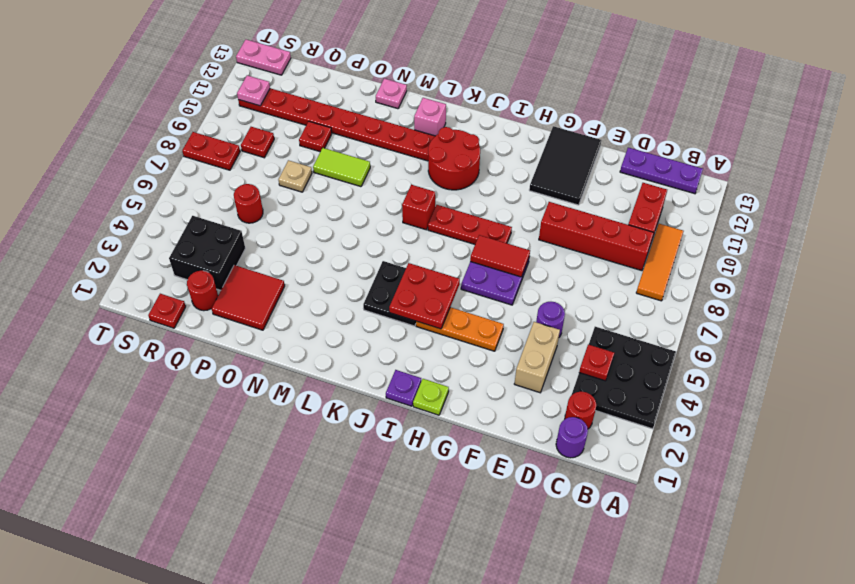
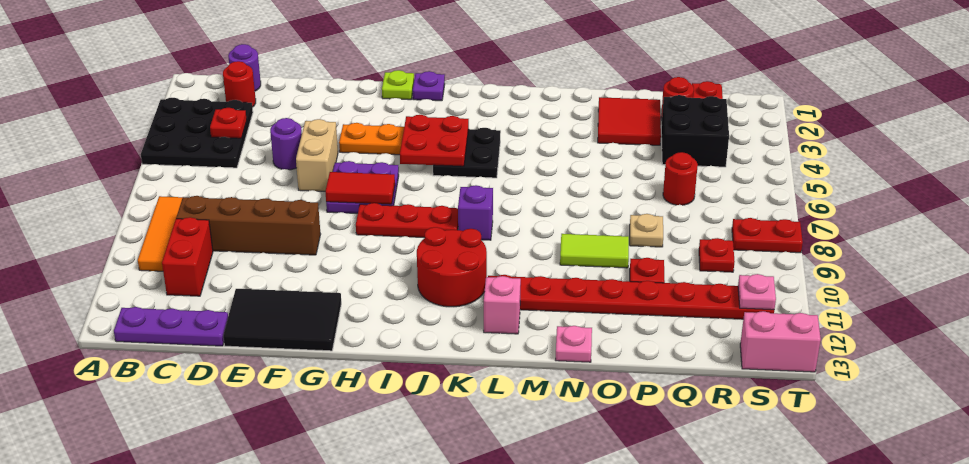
red brick C9:F9 level 1 -> brown brick C9:F9 level 1
tan brick E3:E4 level 1 -> tan brick F5:F6 level 1
black tile F11:G13 level 1 -> black tile E12:G13 level 1
red brick K8 level 1 -> purple brick K8 level 1
pink plate S13:T13 level 1 -> pink brick S13:T13 level 1

